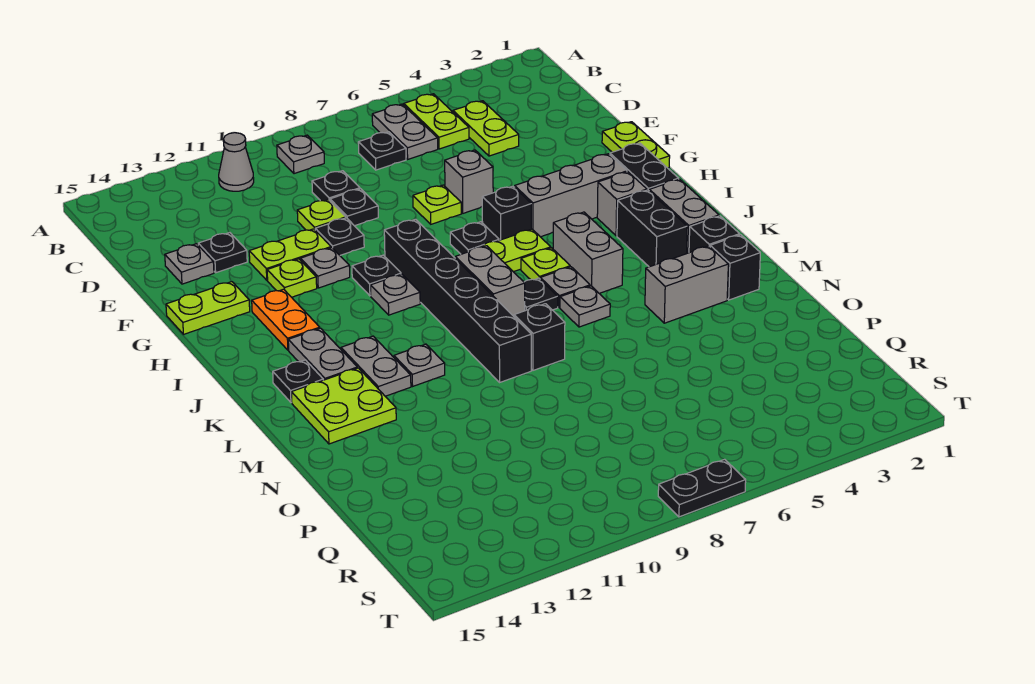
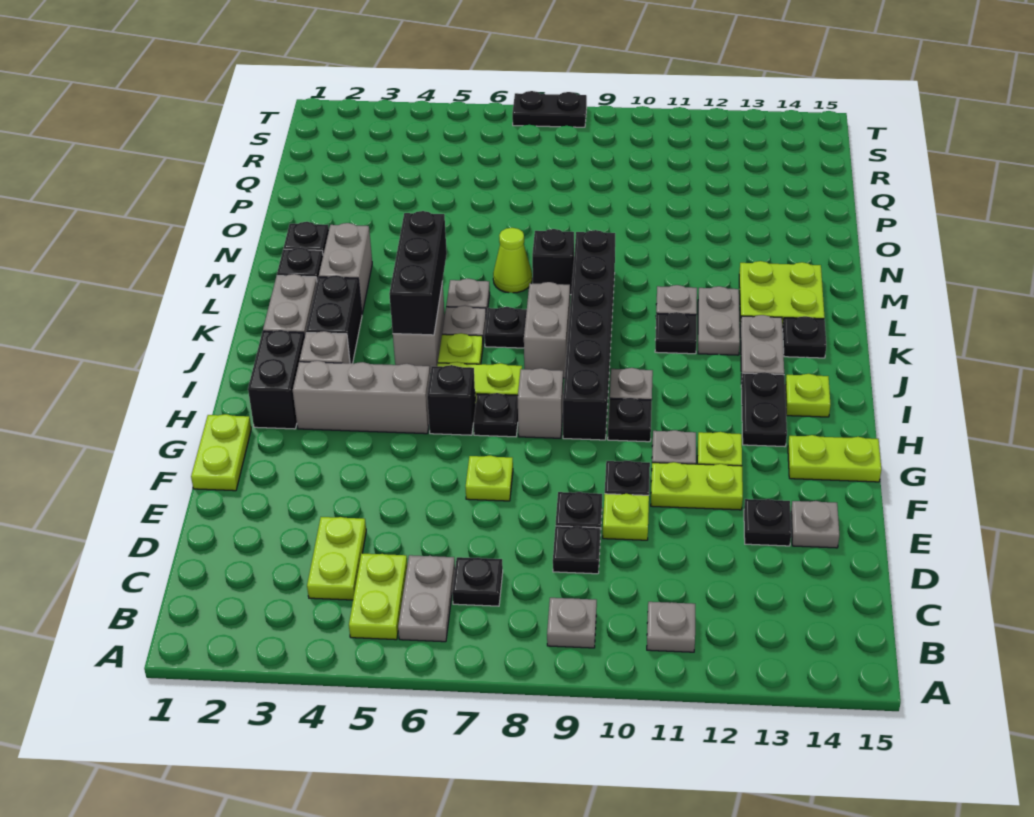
grey cone B11 level 1 -> grey plate B11 level 1
grey brick F6 level 1 -> grey brick H8 level 1
orange plate H13:I13 level 1 -> black plate H13:I13 level 1
none -> lime plate I14 level 1
none -> black brick J5:L5 level 2
none -> black plate K11 level 1
grey brick M3:M4 level 1 -> grey brick L3:M3 level 1
none -> lime cone M7 level 1

